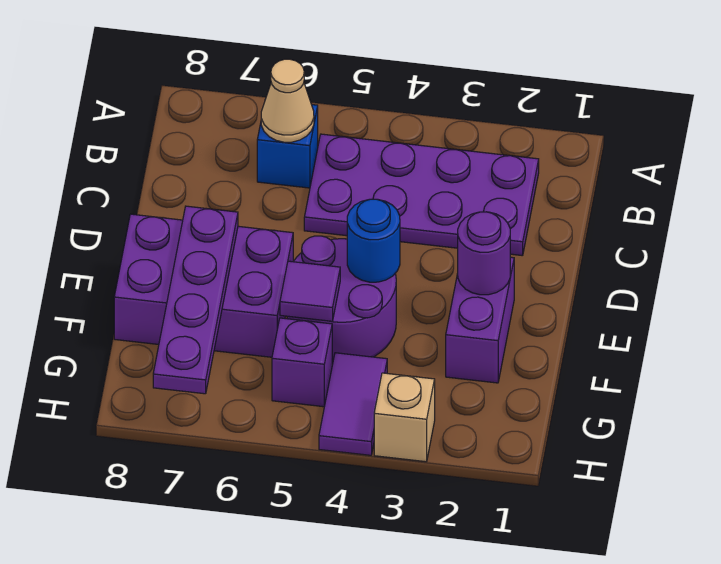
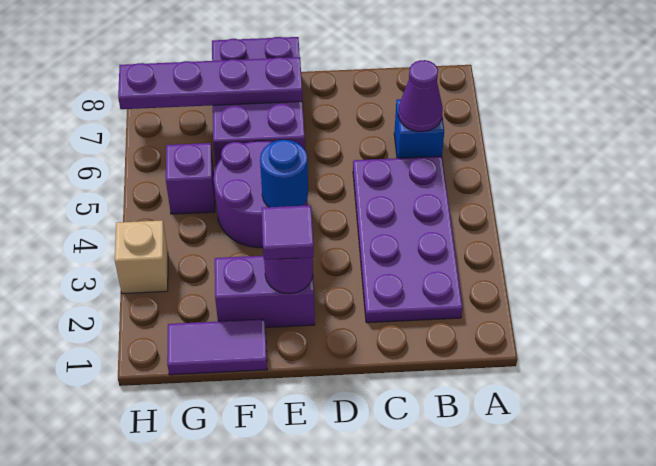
tan cone B6 level 2 -> purple cone B6 level 2
purple tile F5 level 2 -> purple tile E2 level 3
purple tile G4:H4 level 1 -> purple tile F1:G1 level 1

